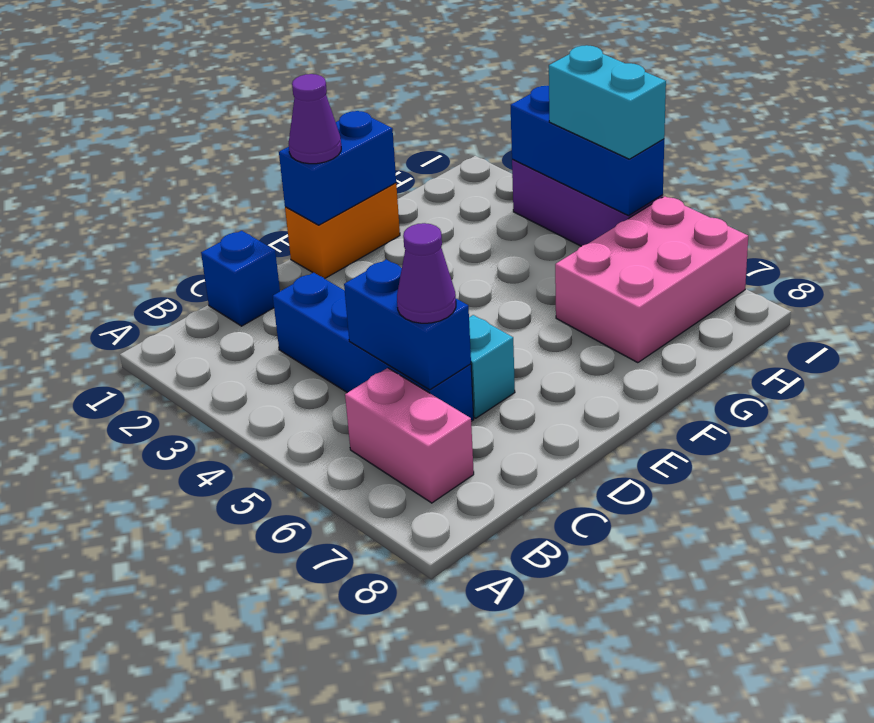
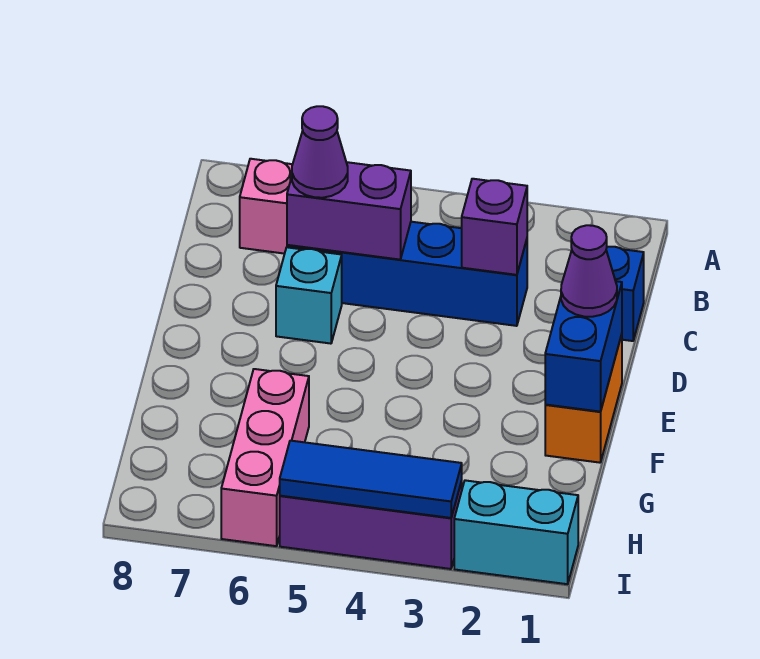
none -> purple brick C3 level 2
blue brick C5:C6 level 2 -> purple brick C5:C6 level 2
pink brick G6:I7 level 1 -> pink brick G6:I6 level 1
blue brick I3:I5 level 2 -> blue tile I3:I5 level 2
cyan brick I4:I5 level 3 -> cyan brick I1:I2 level 1

